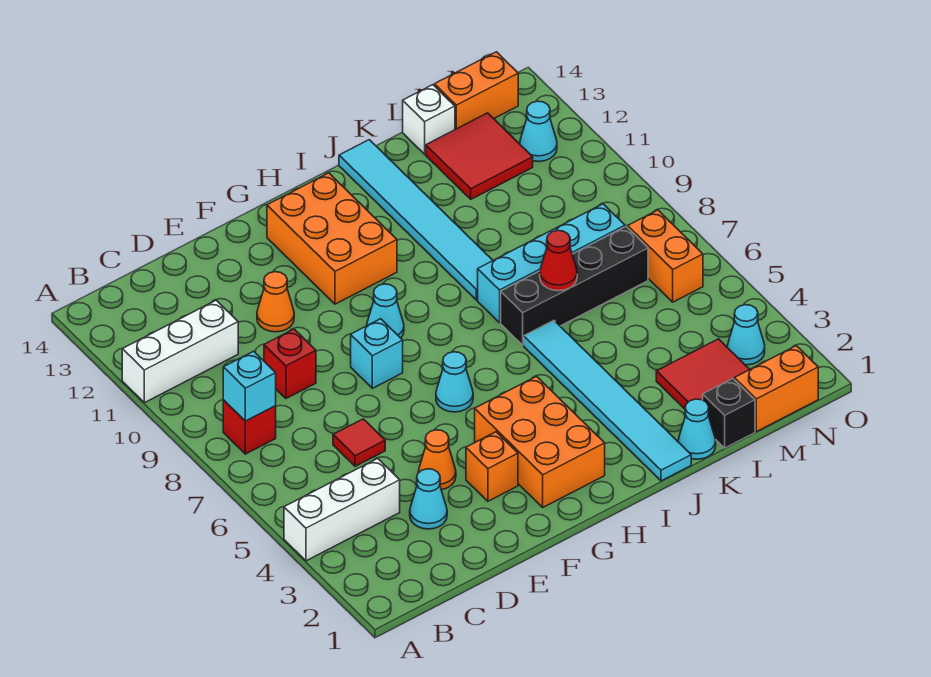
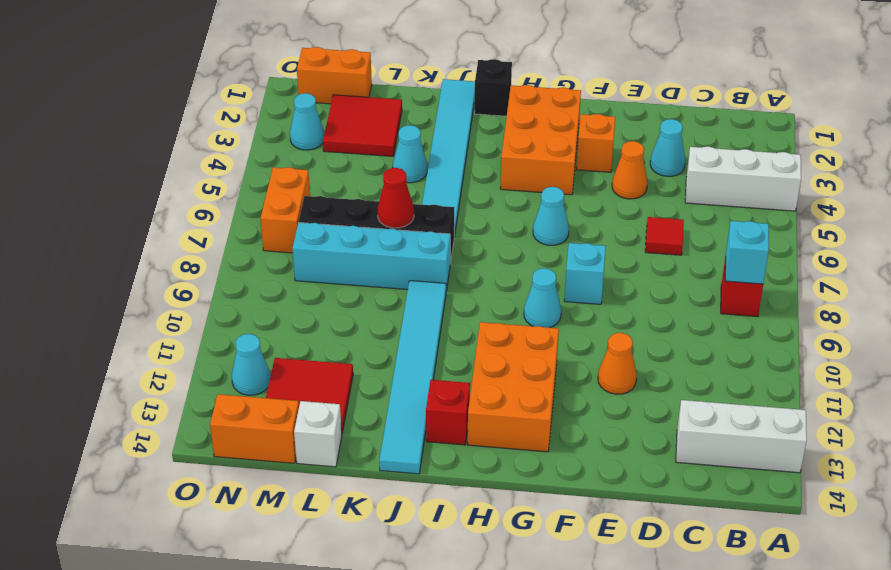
white brick A11:C11 level 1 -> white brick A13:C13 level 1
red brick D9 level 1 -> red brick I13 level 1
cyan cone K1 level 1 -> cyan cone K4 level 1
black brick L1 level 1 -> black brick I1 level 1

